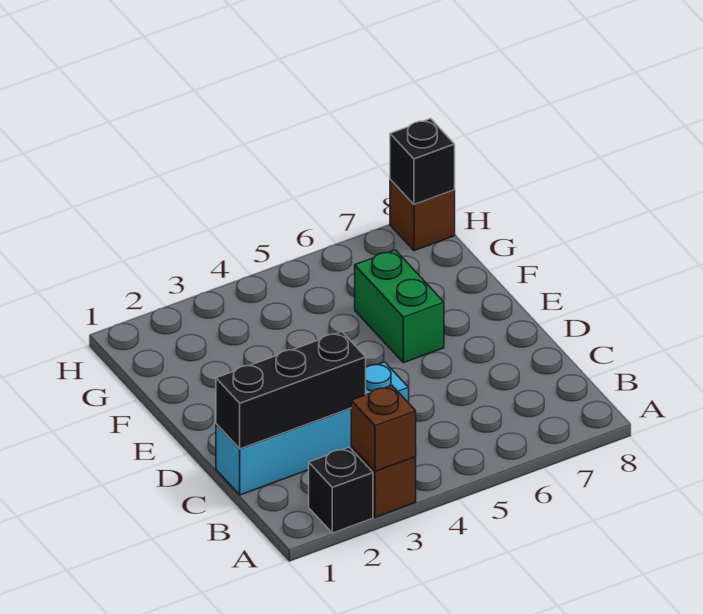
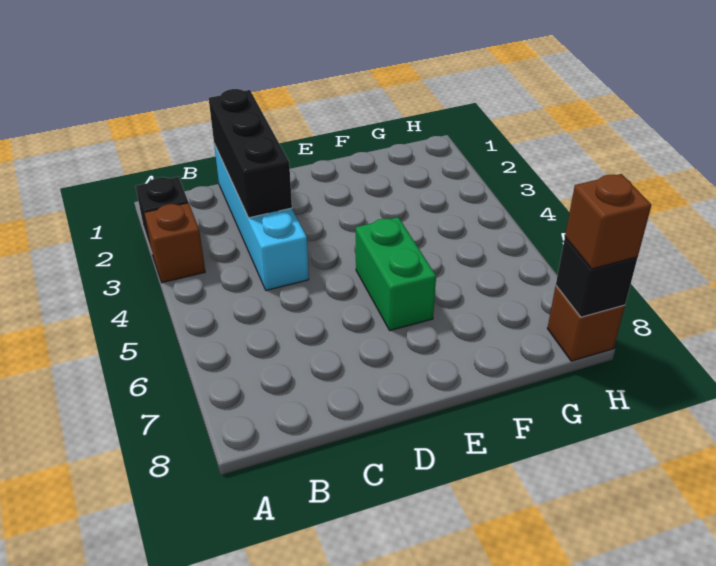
brown brick A3 level 2 -> brown brick H8 level 3
green brick E6:F6 level 1 -> green brick E5:E6 level 1

